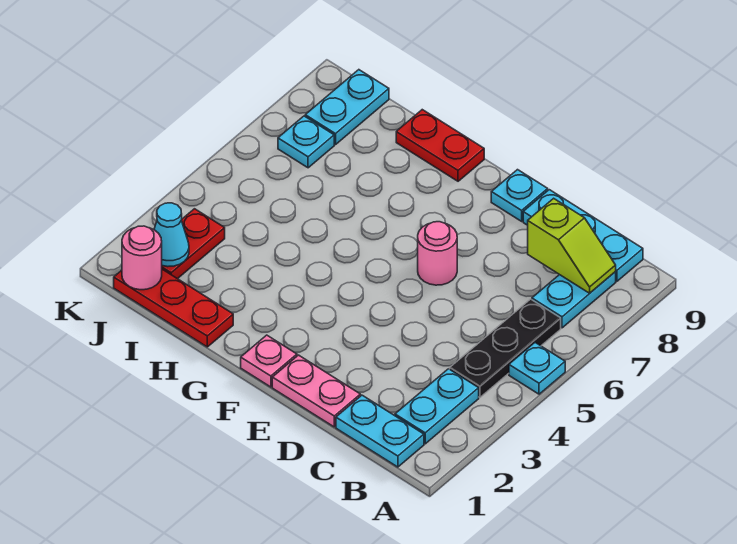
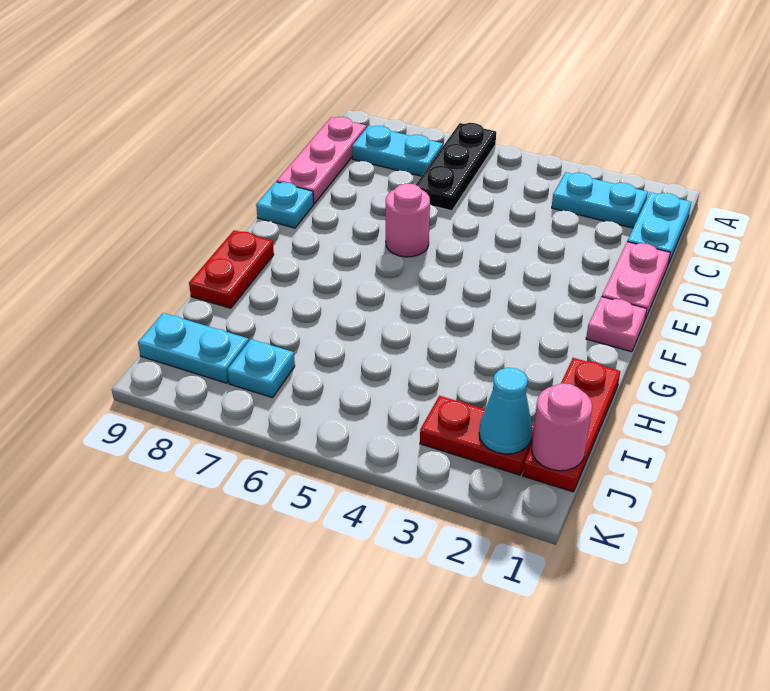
cyan plate A5 level 1 -> none
black plate B4:B6 level 1 -> black plate A6:C6 level 1
lime slope B8:C8 level 2 top C -> none
cyan plate B9:D9 level 1 -> pink plate B9:D9 level 1

